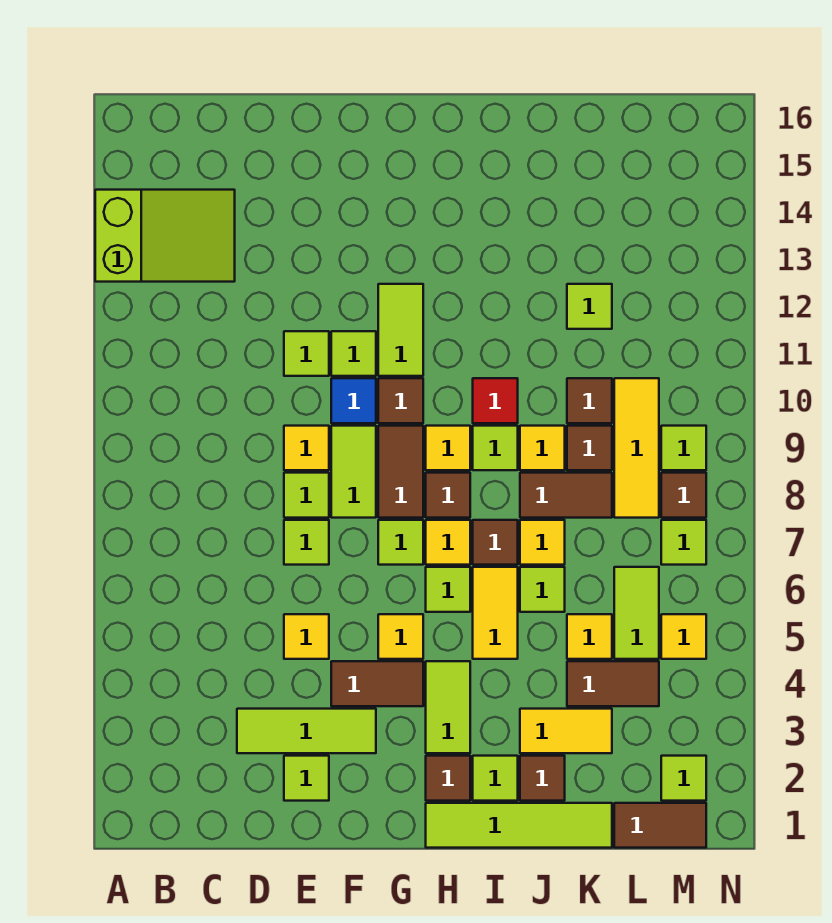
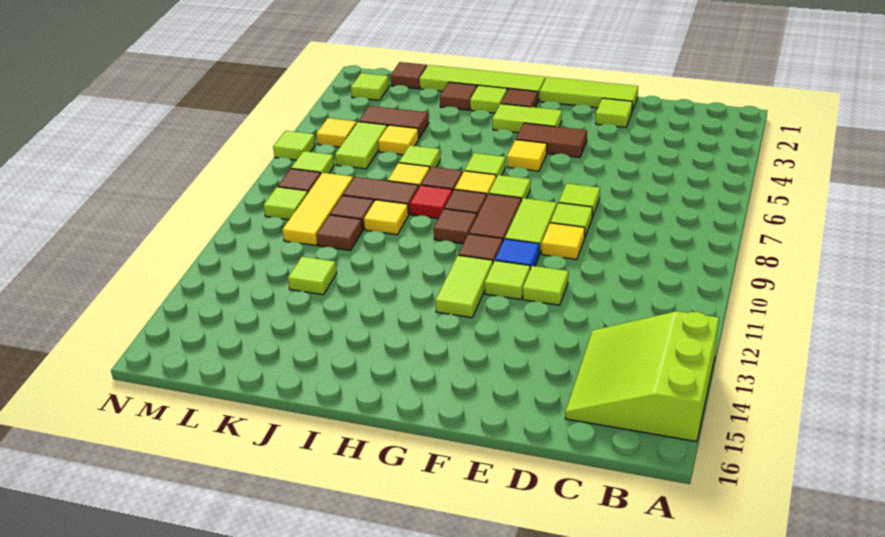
lime slope A13:C14 level 1 top A -> lime slope A13:C15 level 1 top A
lime tile D3:F3 level 1 -> lime tile E1:G1 level 1
yellow tile E5 level 1 -> none
lime tile H3:H4 level 1 -> lime tile G3:H3 level 1
yellow tile H9 level 1 -> brown tile H9 level 1
yellow tile I5:I6 level 1 -> none
lime tile I9 level 1 -> lime tile N6 level 1
red tile I10 level 1 -> red tile I8 level 1
yellow tile J3:K3 level 1 -> none
brown tile L1:M1 level 1 -> brown tile L1 level 1

